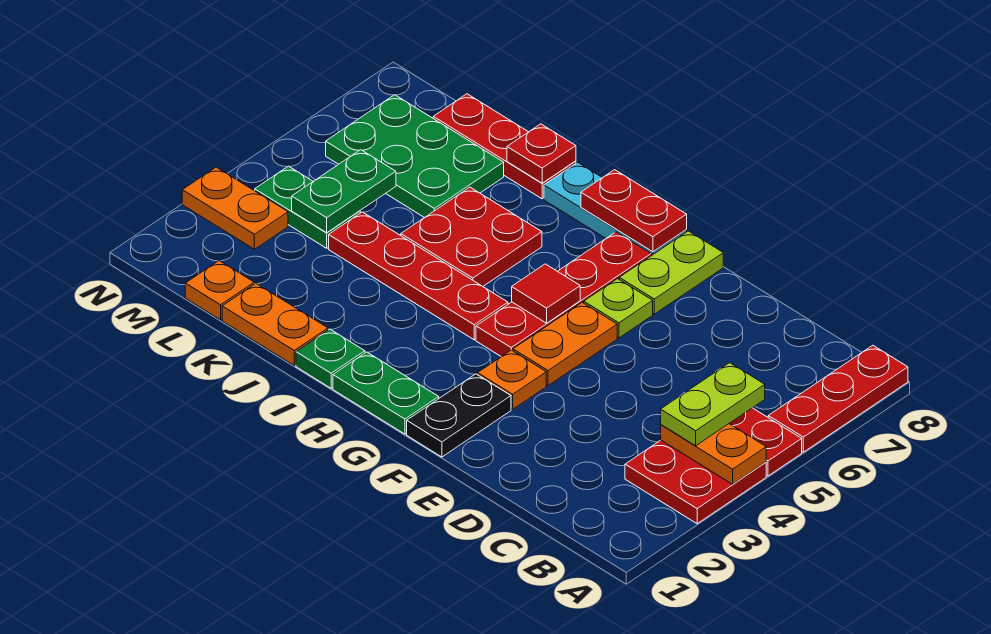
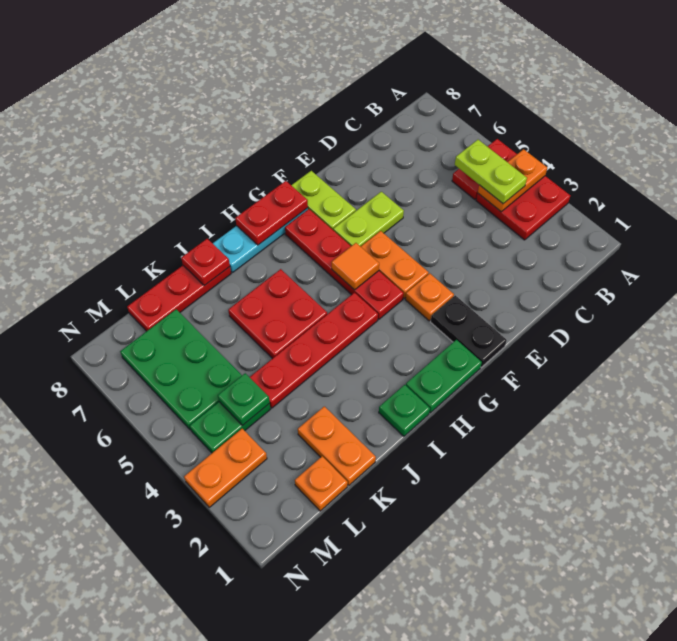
red plate A6:A8 level 1 -> none
lime plate F6 level 1 -> lime plate E6:F6 level 1
red tile G5 level 2 -> orange tile G5 level 2
orange plate J1:K1 level 1 -> orange plate K1:K2 level 1
green plate K6:M7 level 1 -> green plate L5:M7 level 1
green plate L4:L5 level 2 -> green plate L4 level 2

